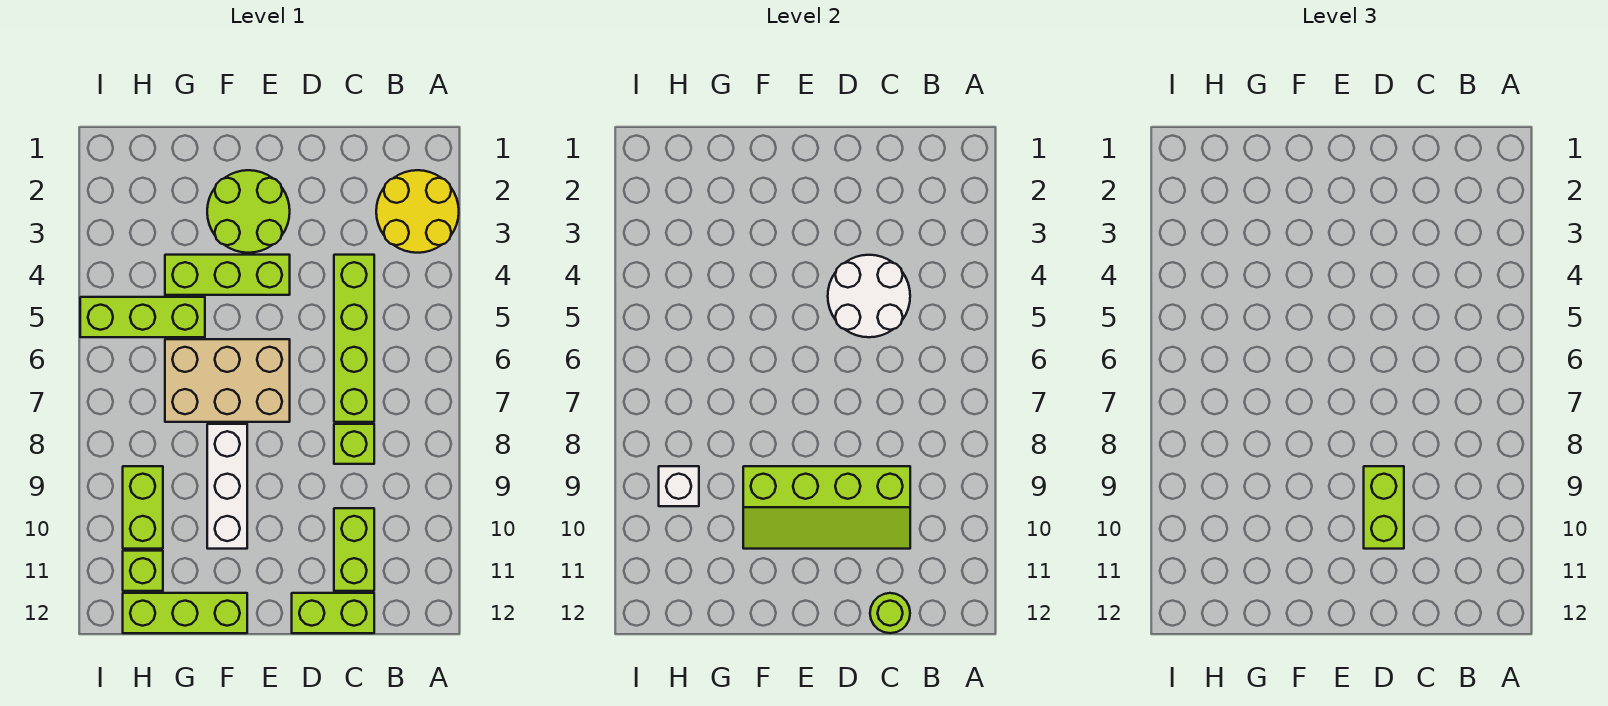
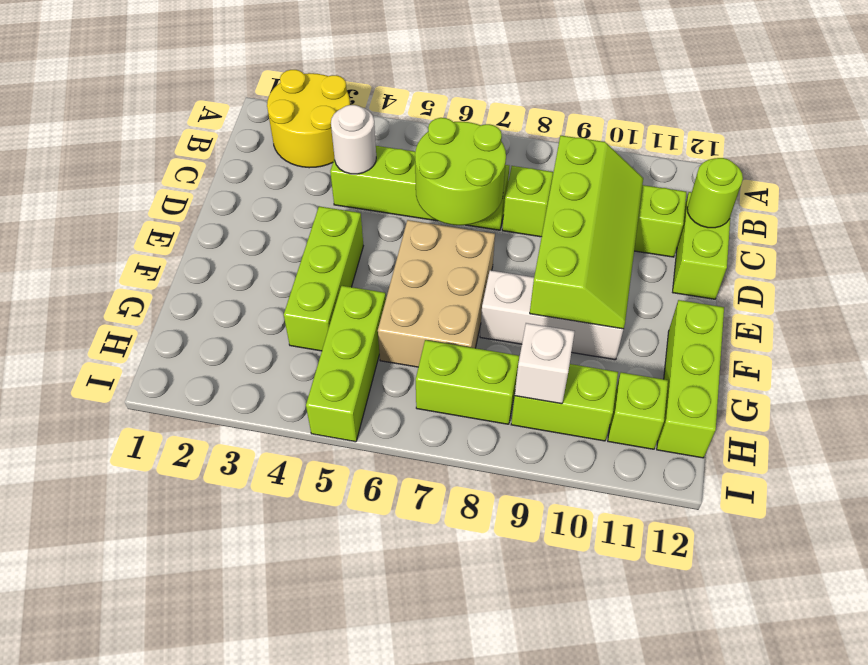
white round brick C4:D5 level 2 -> white round brick C4 level 2
lime brick D9:D10 level 3 -> lime brick H7:H8 level 1
lime round brick E2:F3 level 1 -> lime round brick C6:D7 level 2

